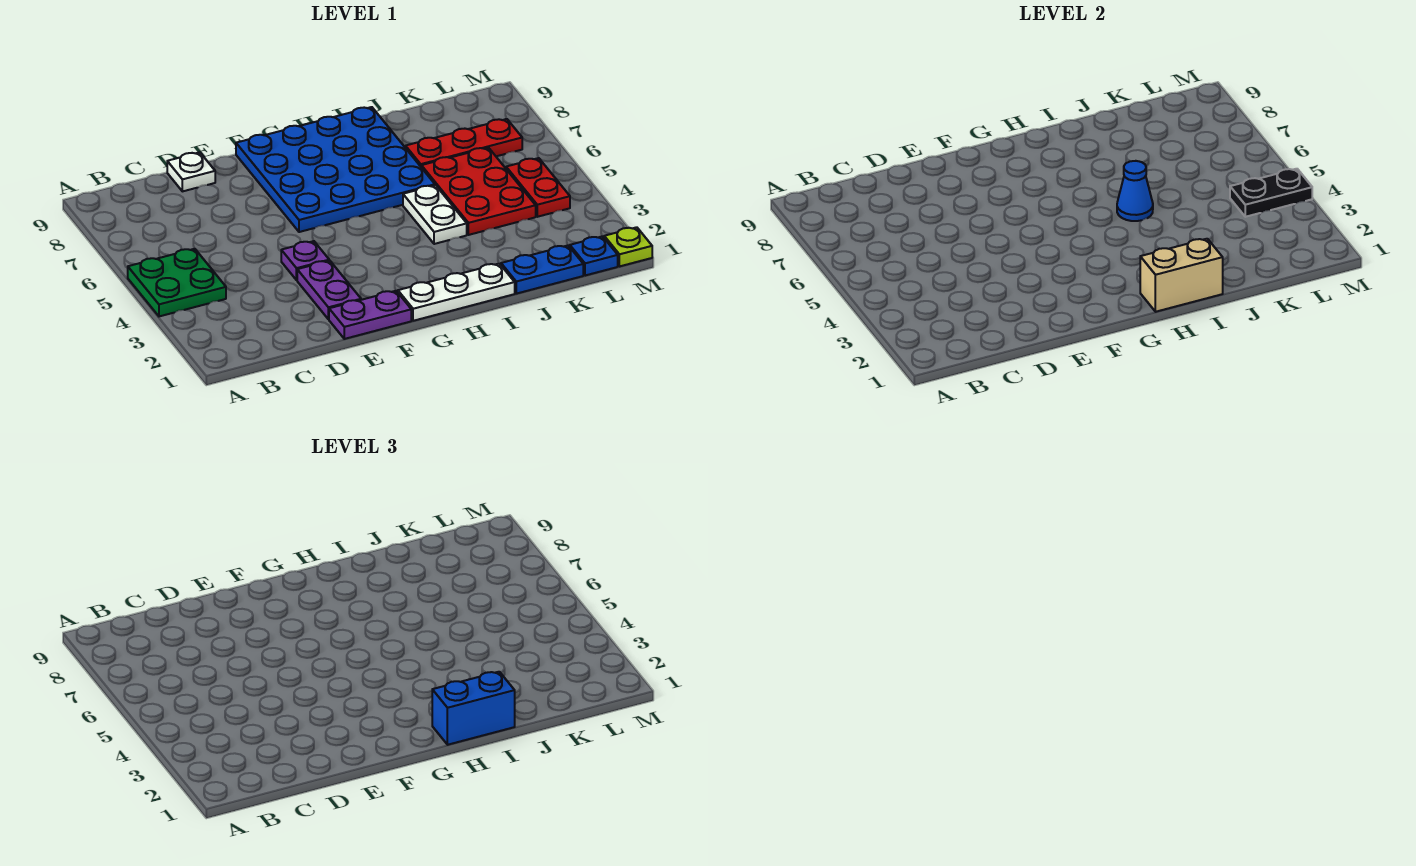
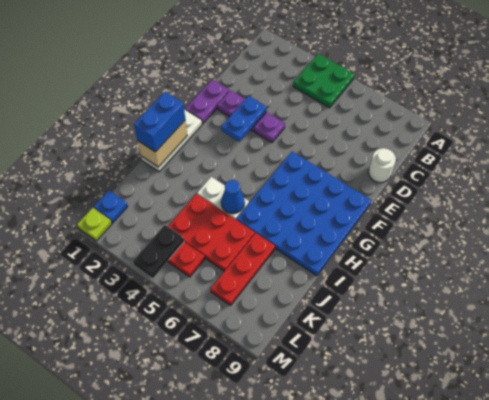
white plate D9 level 1 -> white round brick D9 level 1
blue plate J1:K1 level 1 -> blue plate E3:F3 level 2

